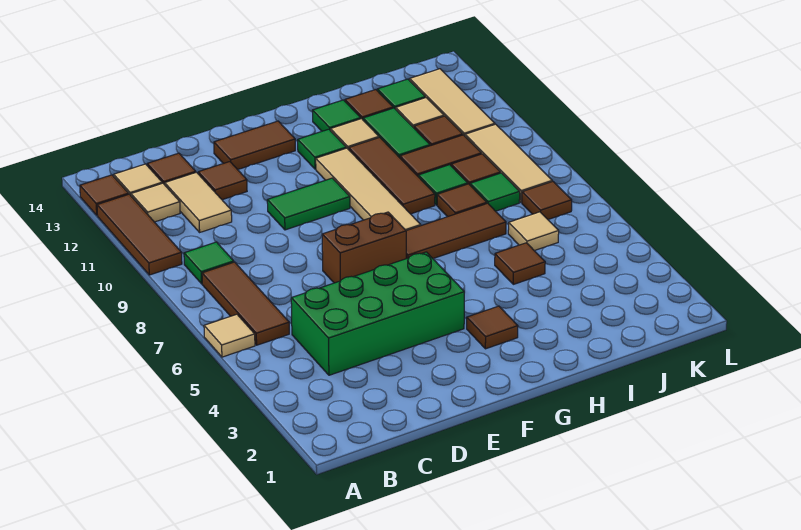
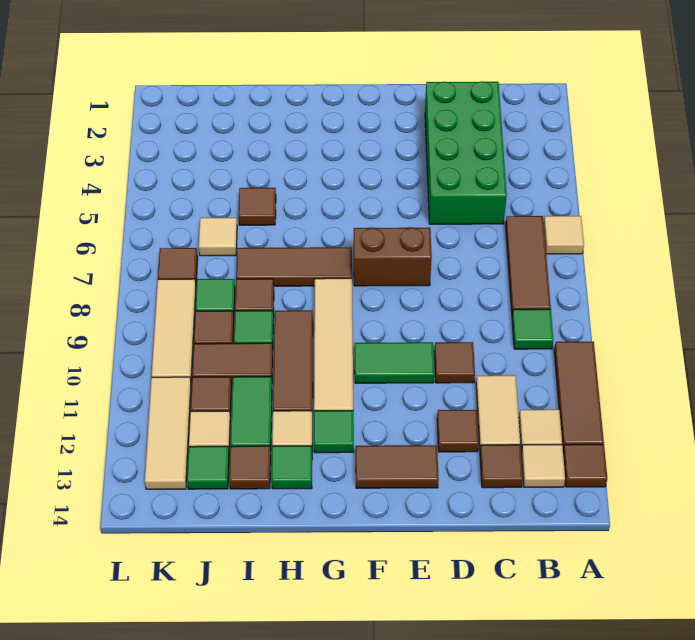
green brick C4:F5 level 1 -> green brick C2:D5 level 1
brown tile G3 level 1 -> brown tile D10 level 1

